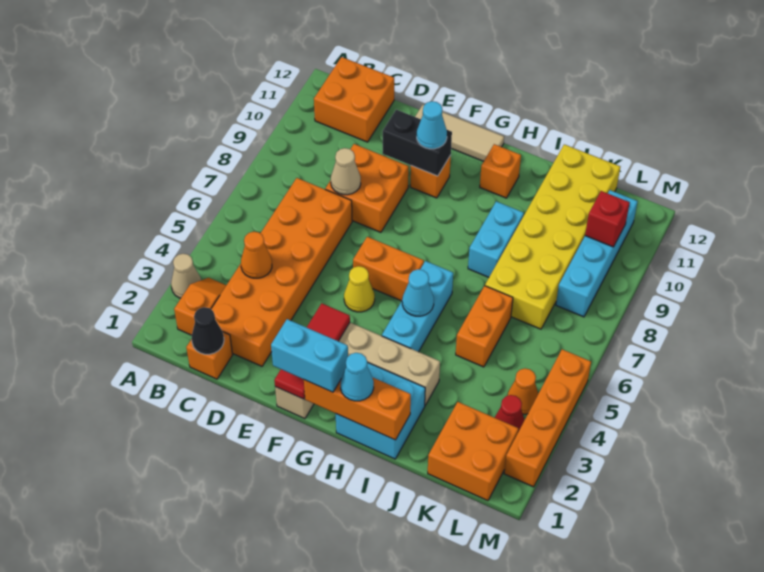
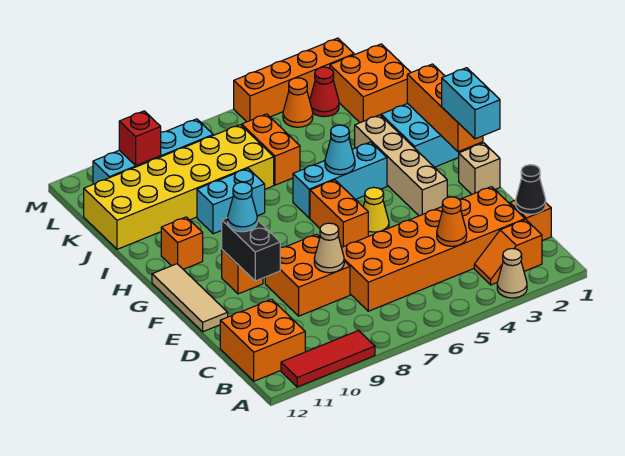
red tile F1:F3 level 2 -> red tile A9:A11 level 1
cyan cone H1 level 3 -> none
orange brick J5:J6 level 1 -> orange brick J6:K6 level 1

